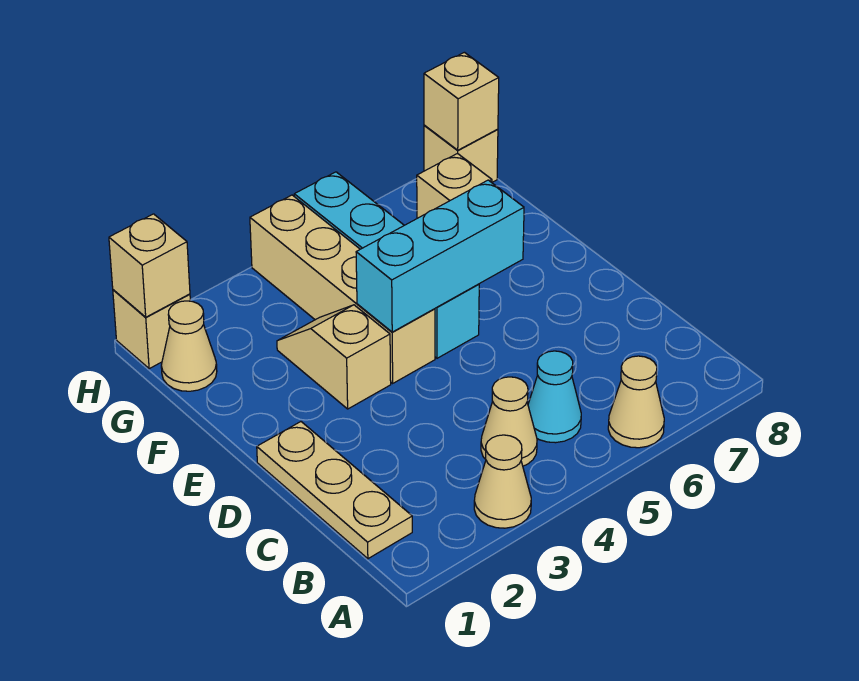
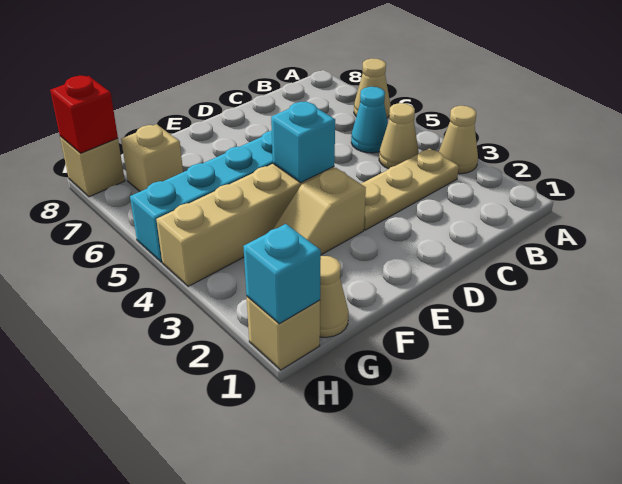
tan plate B1:D1 level 1 -> tan plate B3:D3 level 1
cyan brick E4:E6 level 2 -> cyan brick E4 level 2
tan brick H1 level 2 -> cyan brick H1 level 2
tan brick H8 level 2 -> red brick H8 level 2

